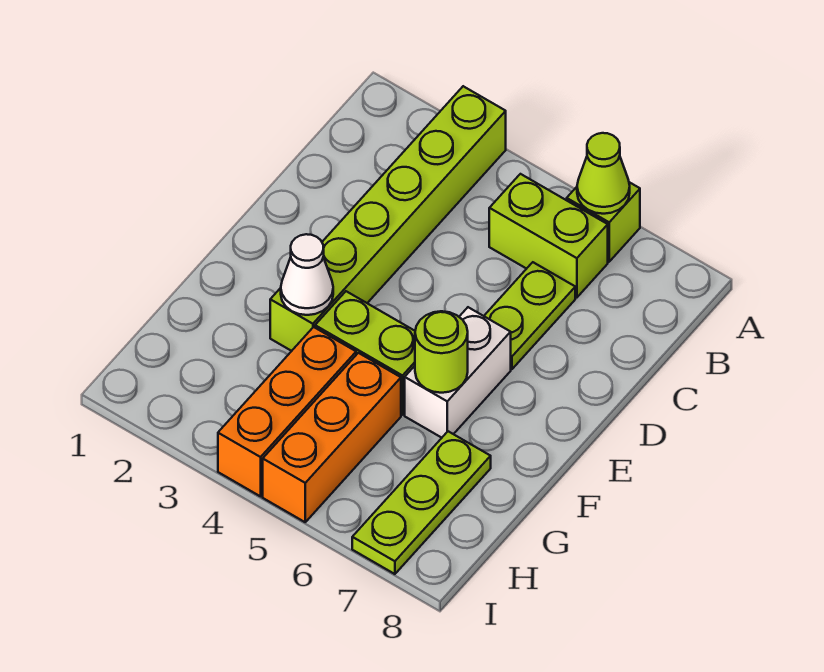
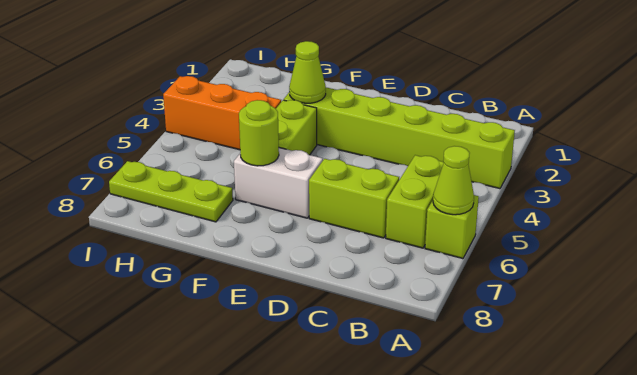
lime plate C6:D6 level 1 -> lime brick C6:D6 level 1
white cone F3 level 2 -> lime cone F3 level 2
orange brick G5:I5 level 1 -> none

